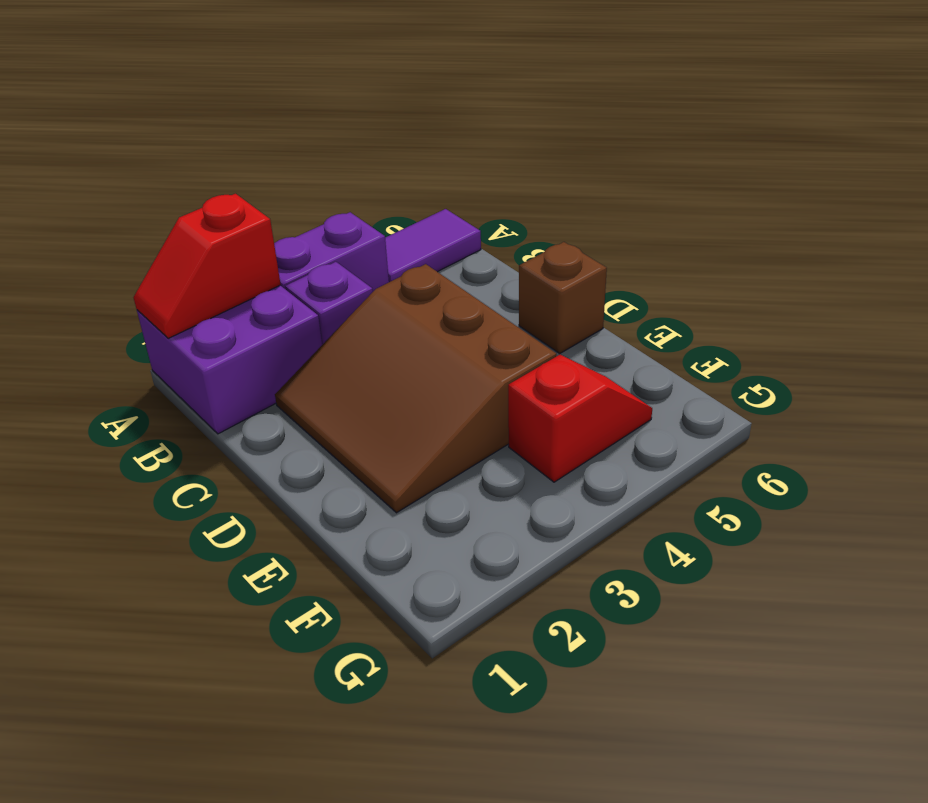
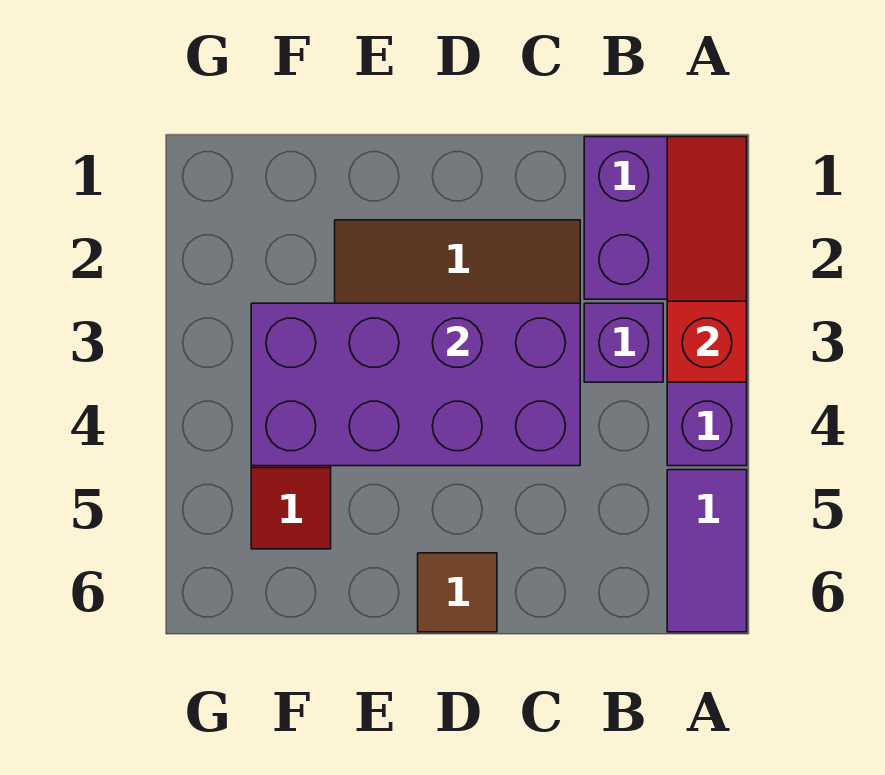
red slope A1:A2 level 2 top 2 -> red slope A1:A3 level 2 top 3
none -> purple brick C3:F4 level 2
brown brick D6 level 1 -> brown tile D6 level 1

